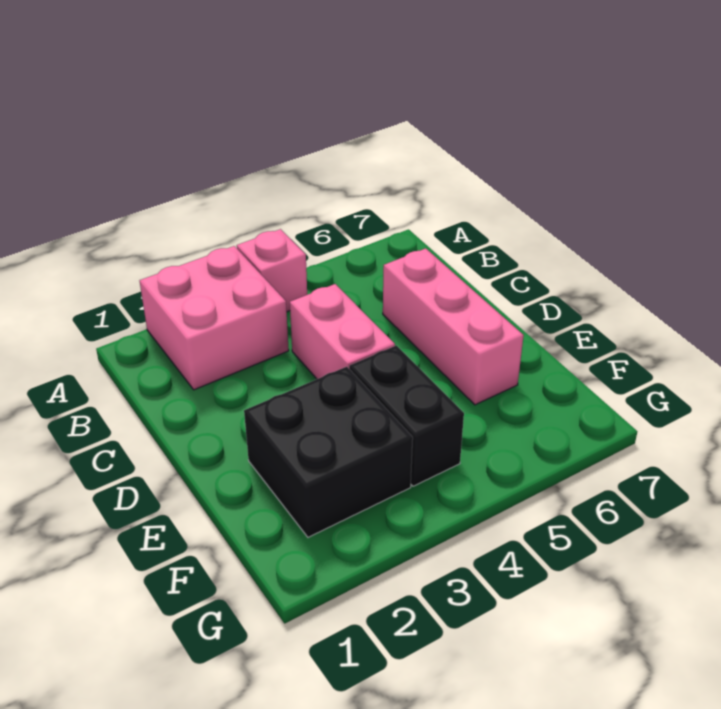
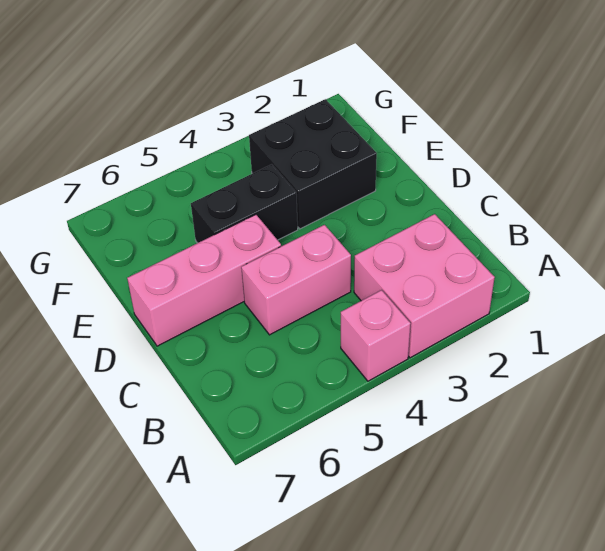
pink brick C4:D4 level 1 -> pink brick C4:C5 level 1
pink brick C6:E6 level 1 -> pink brick D5:D7 level 1
black brick E4:F4 level 1 -> black brick E4:E5 level 1

